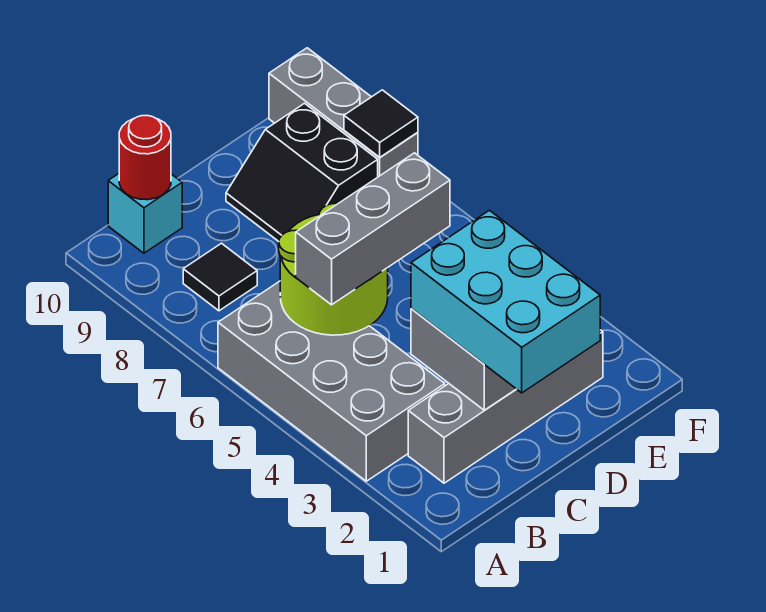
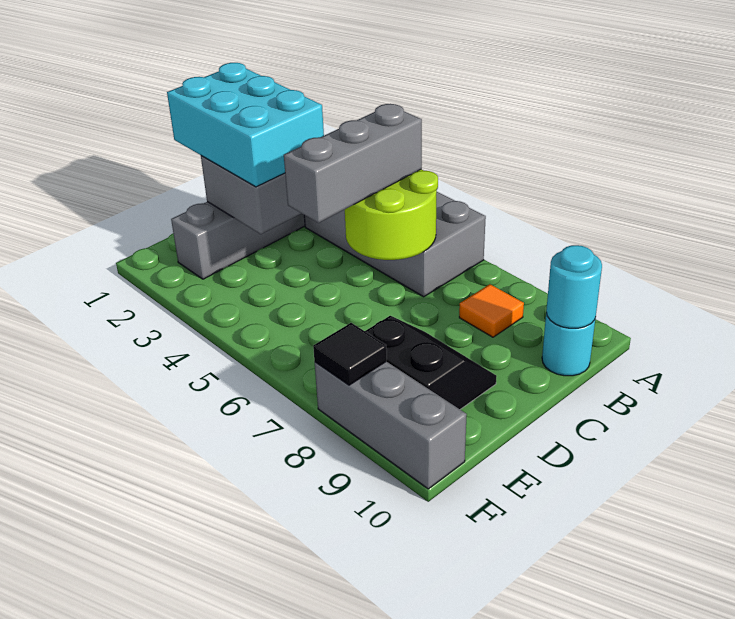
black tile B8 level 1 -> orange tile B8 level 1
cyan brick B10 level 1 -> cyan round brick B10 level 1
red round brick B10 level 2 -> cyan round brick B10 level 2

